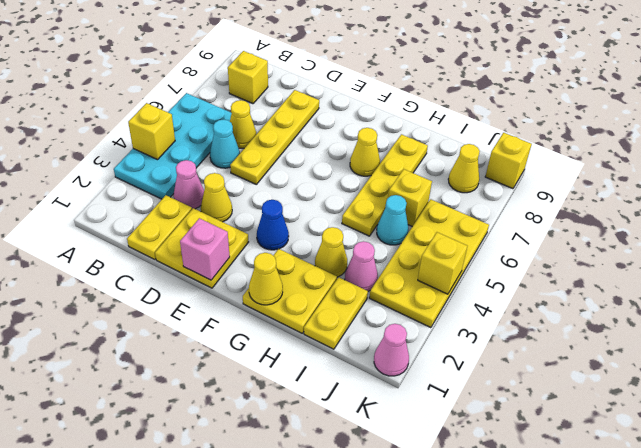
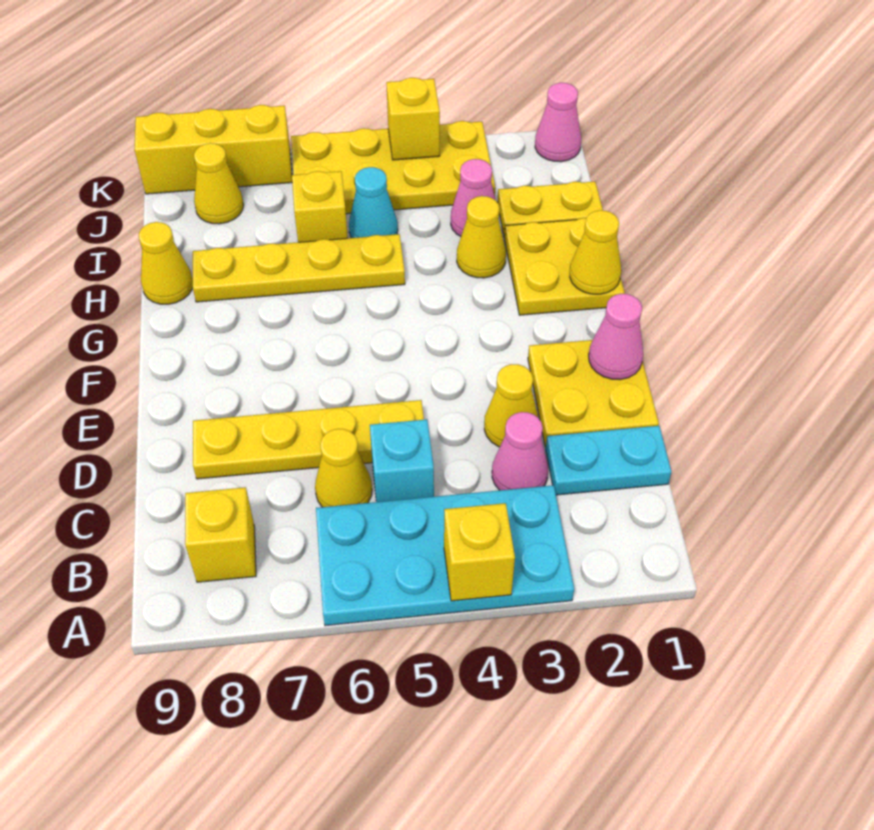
yellow plate C1:C2 level 1 -> cyan plate C1:C2 level 1
cyan cone C5 level 1 -> cyan brick C5 level 1
pink brick E1 level 2 -> pink cone E1 level 2
blue cone F3 level 1 -> none
yellow cone G7 level 1 -> yellow cone H9 level 1
yellow brick K9 level 1 -> yellow brick K7:K9 level 1

